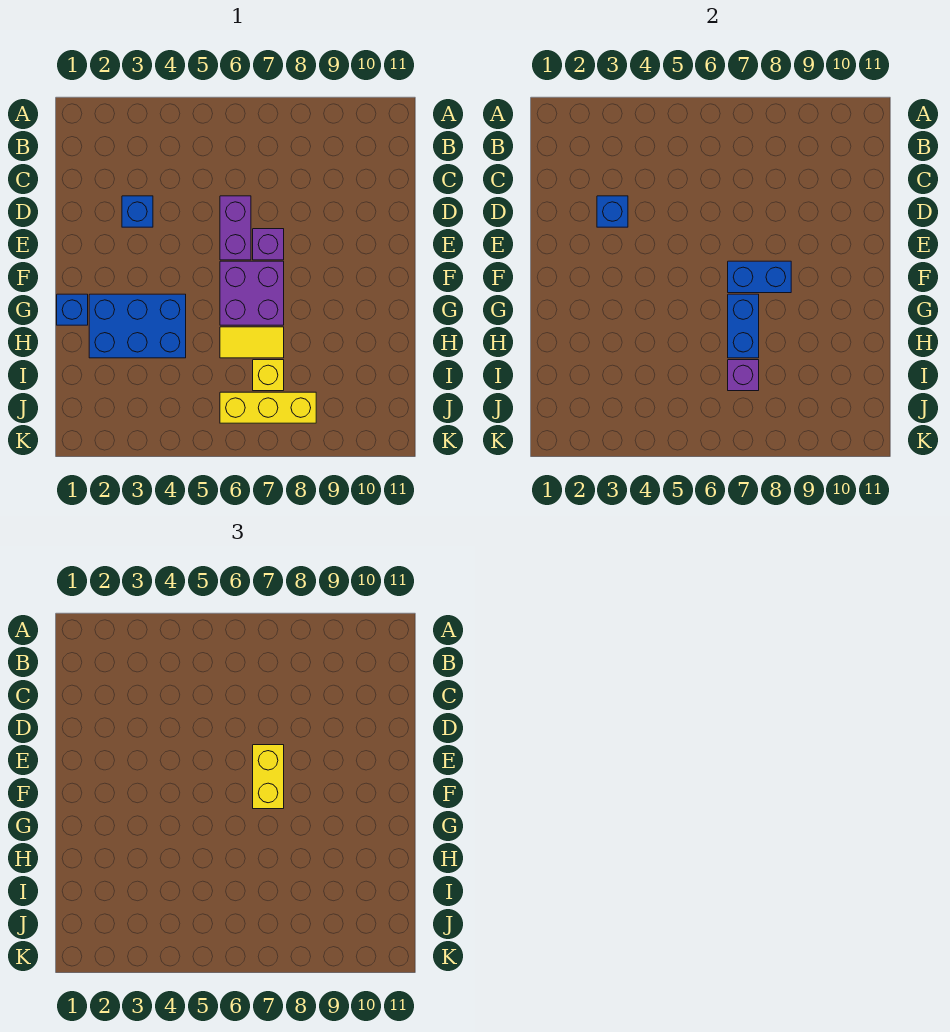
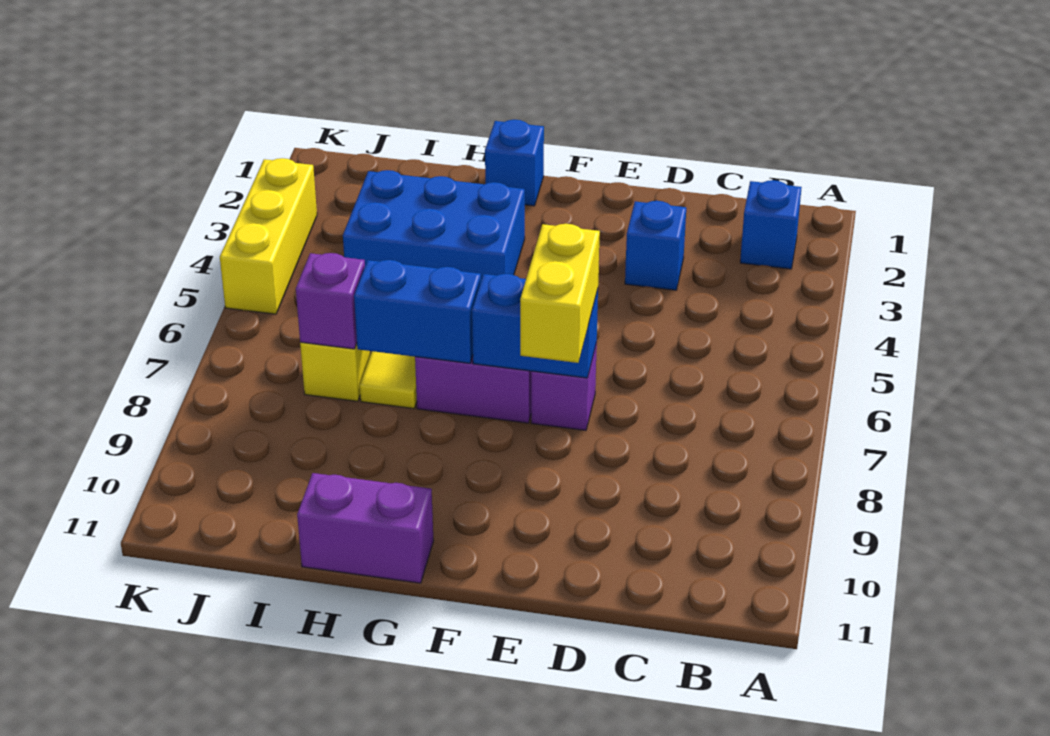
blue brick D3 level 2 -> blue brick B2 level 1
purple brick D6:E6 level 1 -> purple brick G11:H11 level 1
yellow brick E7:F7 level 3 -> yellow brick E7:E8 level 3
blue brick F7:F8 level 2 -> blue brick E7:F7 level 2
blue brick G2:H4 level 1 -> blue brick G3:I4 level 1
yellow brick J6:J8 level 1 -> yellow brick K3:K5 level 1

